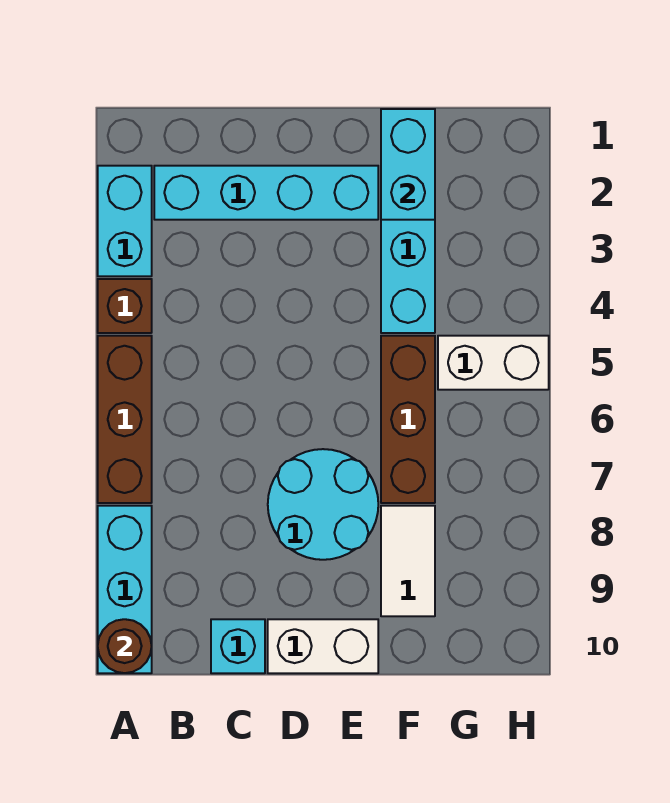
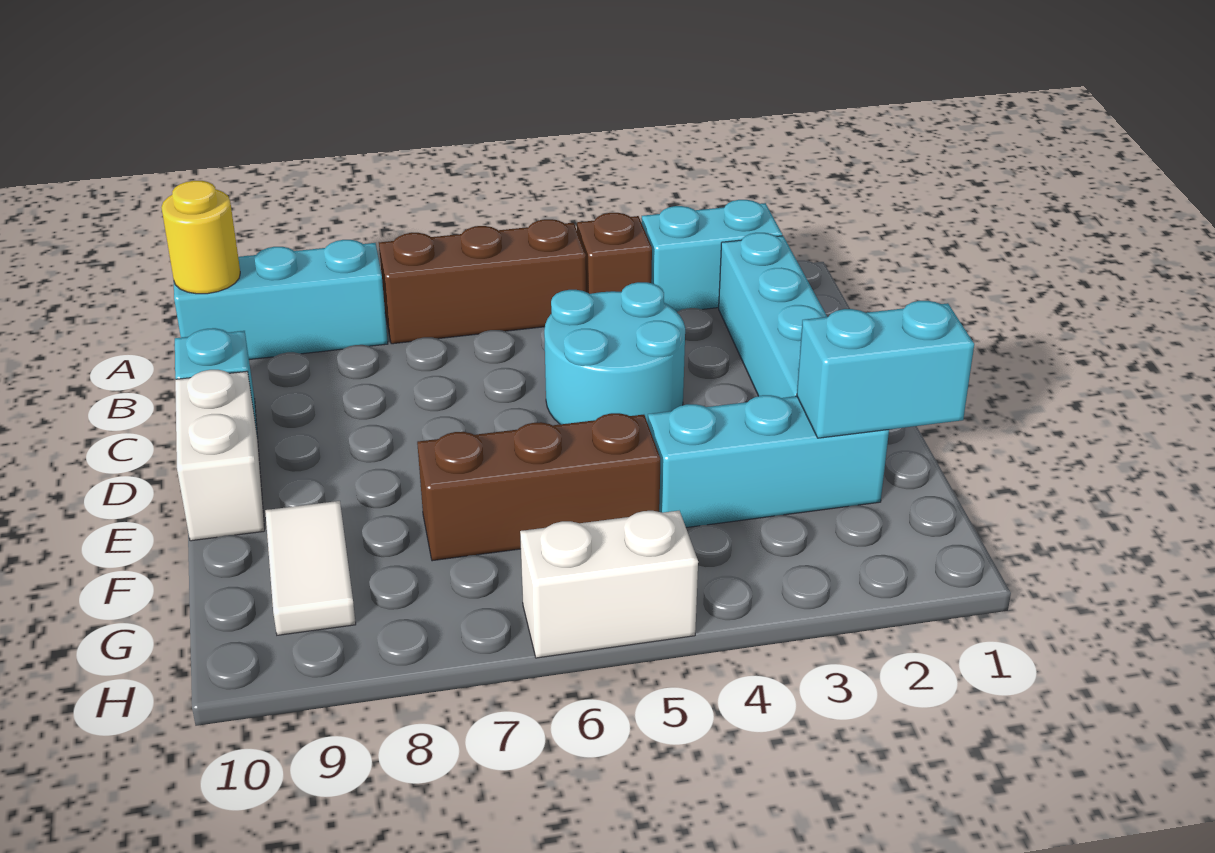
brown round brick A10 level 2 -> yellow round brick A10 level 2
cyan round brick D7:E8 level 1 -> cyan round brick C4:D5 level 1
white tile F8:F9 level 1 -> white tile F9:G9 level 1
white brick G5:H5 level 1 -> white brick H5:H6 level 1

